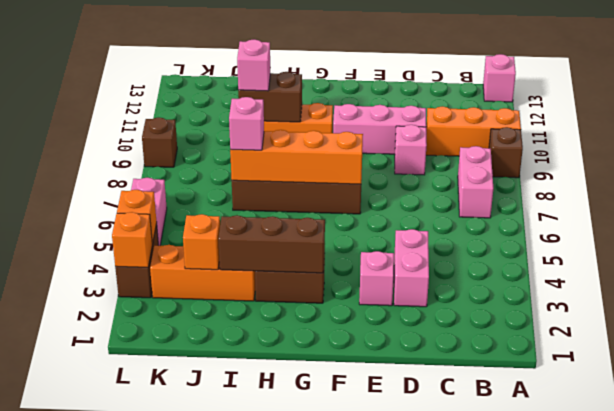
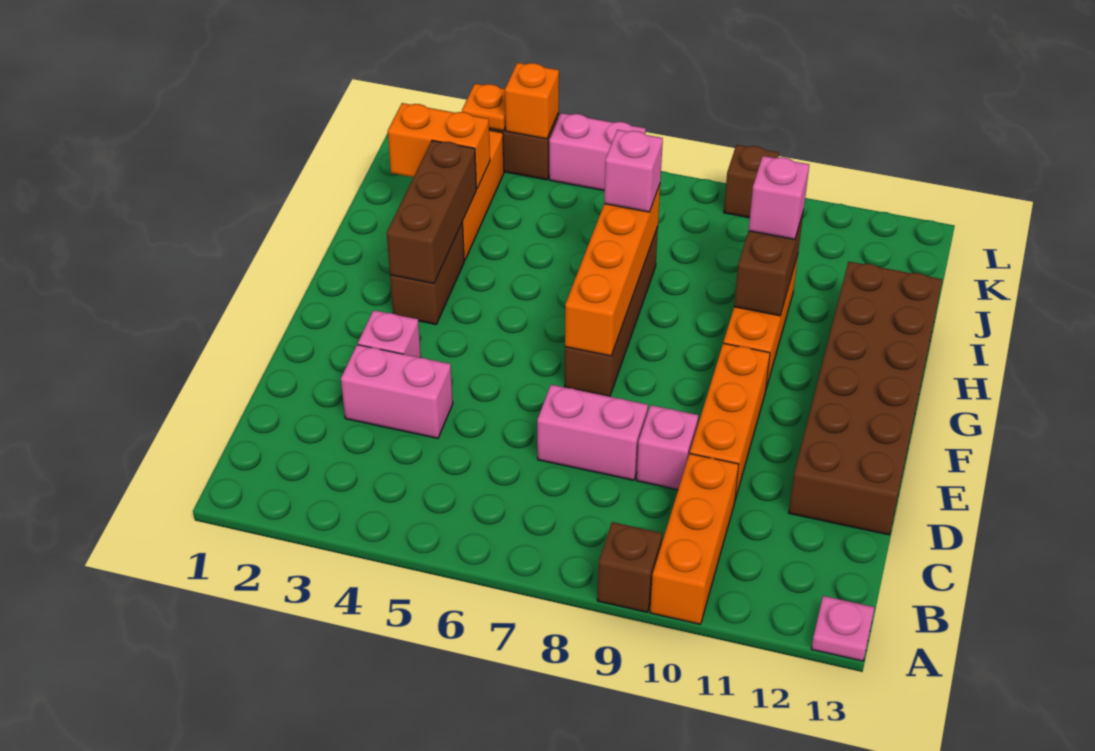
pink brick A13 level 1 -> pink plate A13 level 1
pink brick B7:B8 level 1 -> pink brick D7:D8 level 1
pink brick D10:F10 level 1 -> orange brick D10:F10 level 1
none -> brown brick D12:I13 level 1
orange brick J3 level 2 -> orange brick J2:J3 level 2
orange brick L3 level 2 -> orange plate L3 level 2

